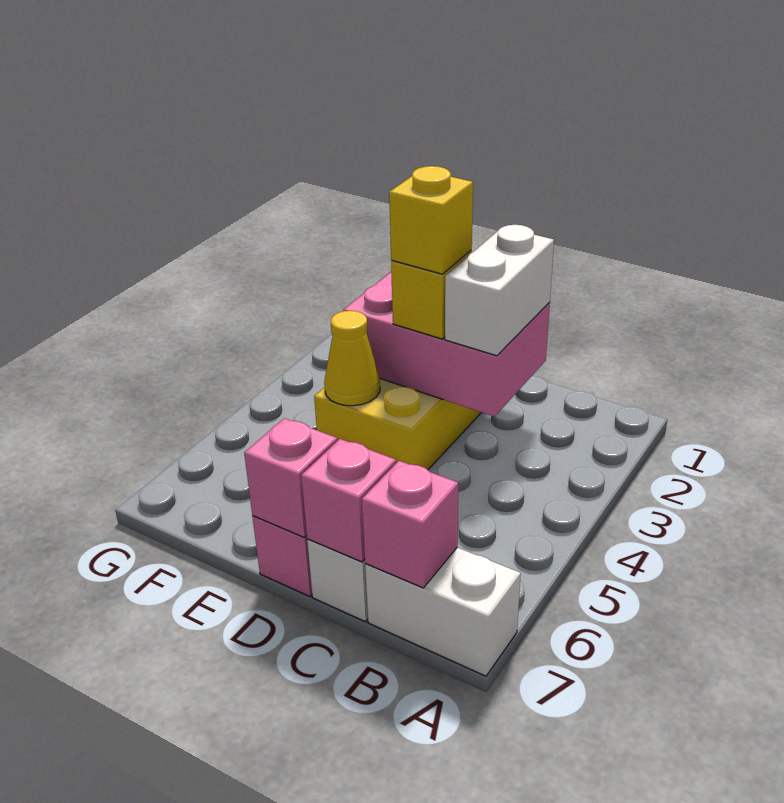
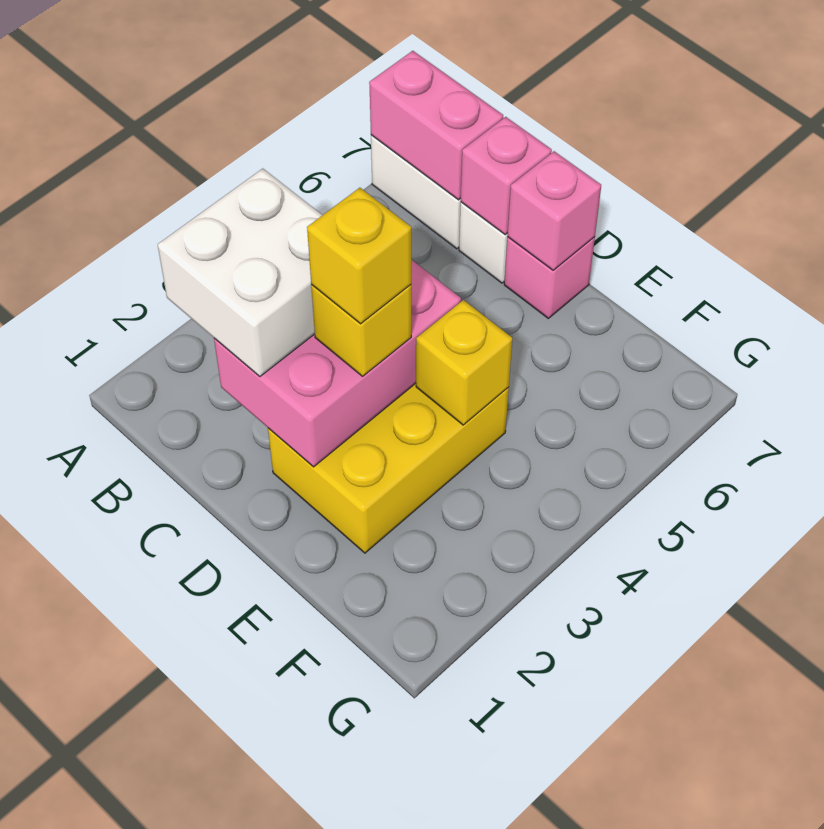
pink brick B7 level 2 -> pink brick A7:B7 level 2
pink brick C2:E3 level 2 -> pink brick C2:D4 level 2
white brick C2:C3 level 3 -> white brick B2:C3 level 3
yellow cone E4 level 2 -> yellow brick E4 level 2

